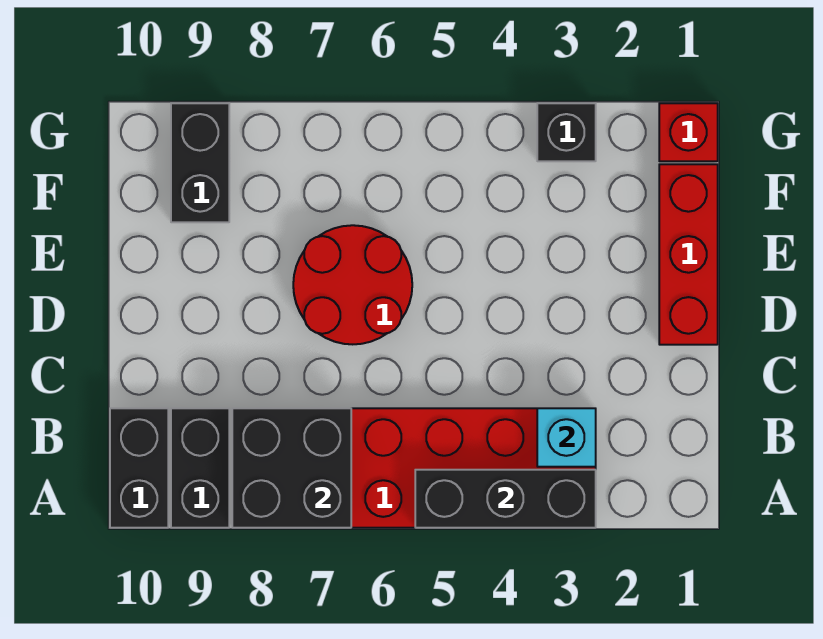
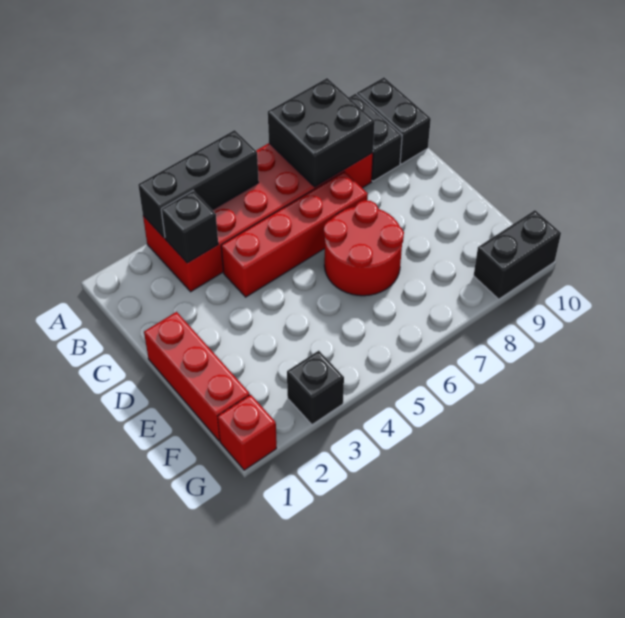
cyan brick B3 level 2 -> black brick B3 level 2
none -> red brick C4:C7 level 1
black brick F9:G9 level 1 -> black brick G9:G10 level 1

